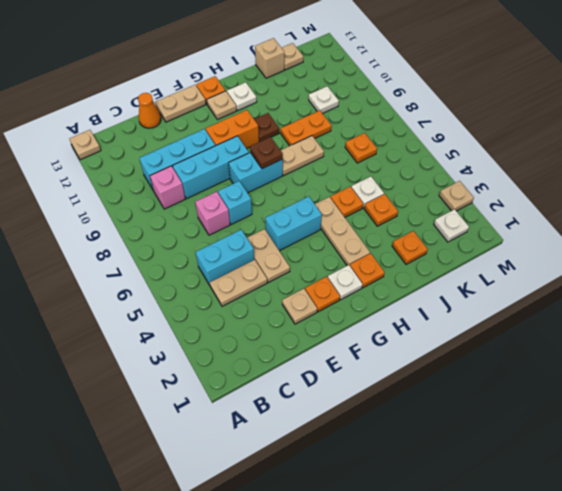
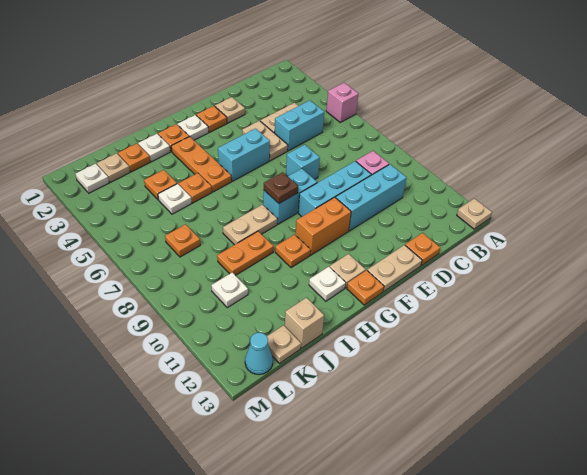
pink brick D7 level 1 -> pink brick A5 level 1
orange cone D13 level 1 -> orange plate D13 level 1
tan plate H3:H5 level 1 -> orange plate H3:H5 level 1
brown plate H10 level 1 -> orange plate H10 level 1
none -> white plate I2 level 1
none -> cyan cone L13 level 1
tan plate M3 level 1 -> tan plate K2 level 1

